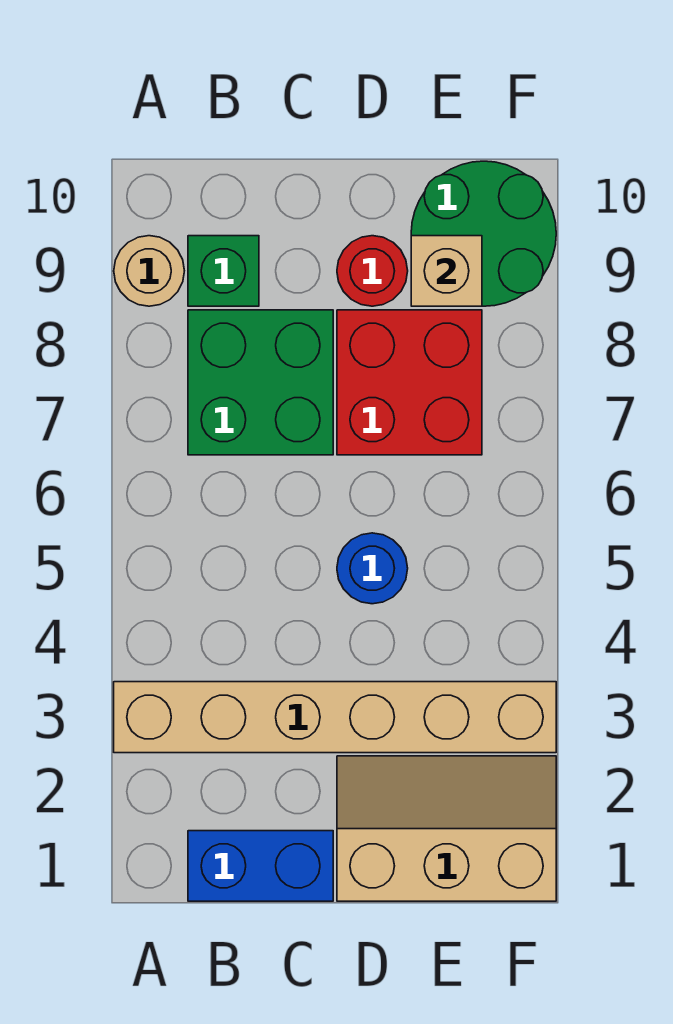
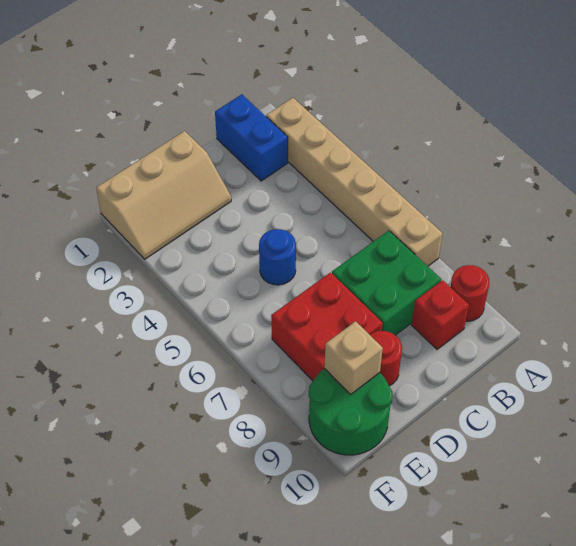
tan brick A3:F3 level 1 -> tan brick A2:A7 level 1
tan round brick A9 level 1 -> red round brick A9 level 1
blue brick B1:C1 level 1 -> blue brick B1:B2 level 1
green brick B9 level 1 -> red brick B9 level 1

